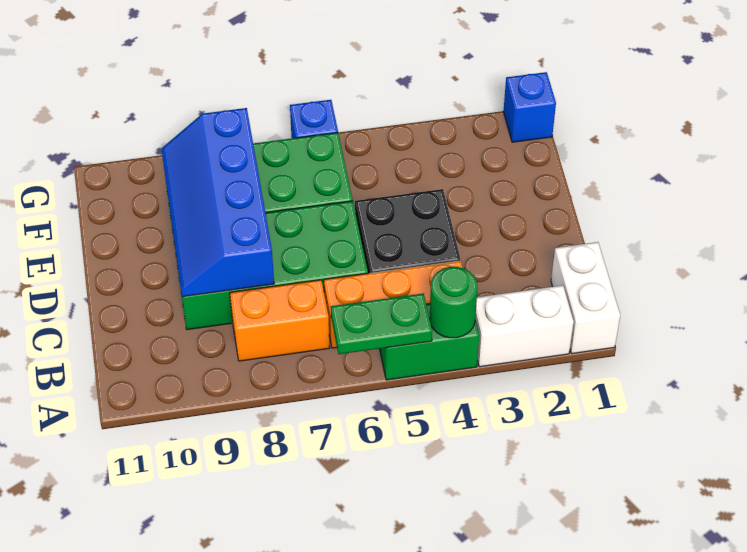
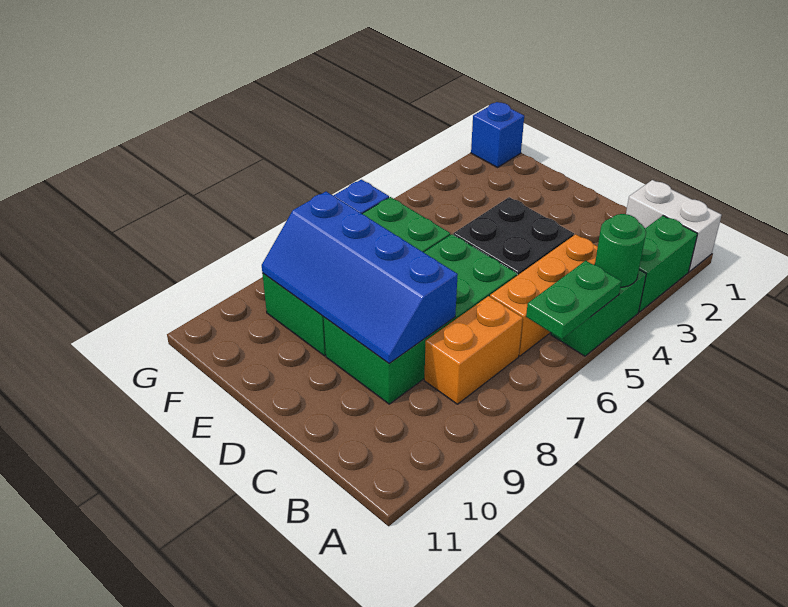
white brick A2:A3 level 1 -> green brick A2:A3 level 1

